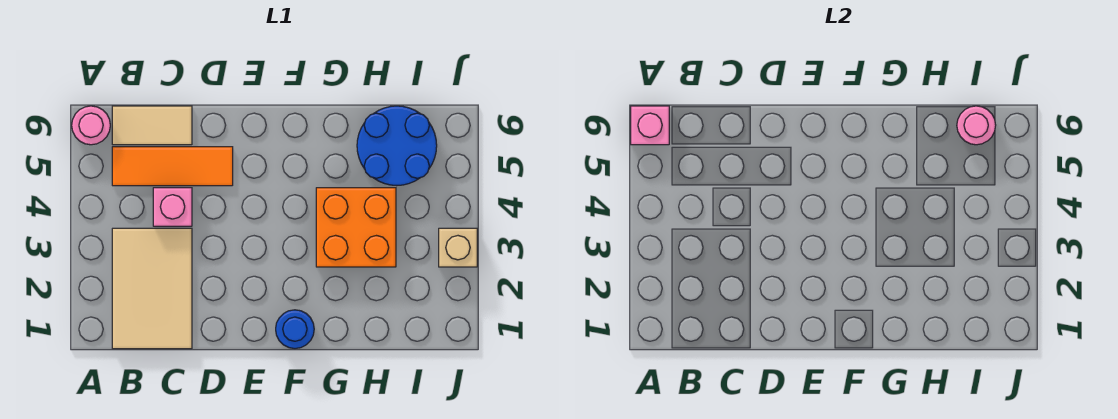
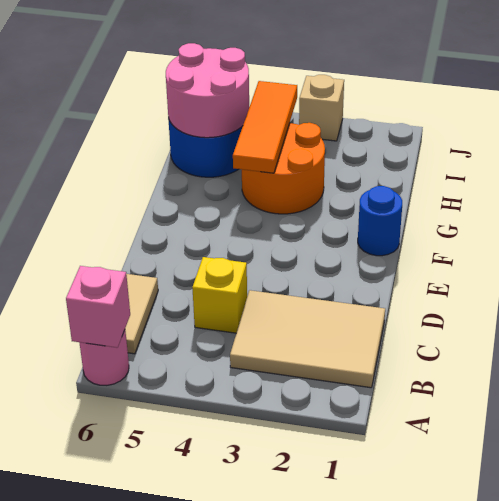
orange tile B5:D5 level 1 -> orange tile G4:I4 level 2
pink brick C4 level 1 -> yellow brick C4 level 1
orange brick G3:H4 level 1 -> orange round brick G3:H4 level 1
pink round brick I6 level 2 -> pink round brick H5:I6 level 2

